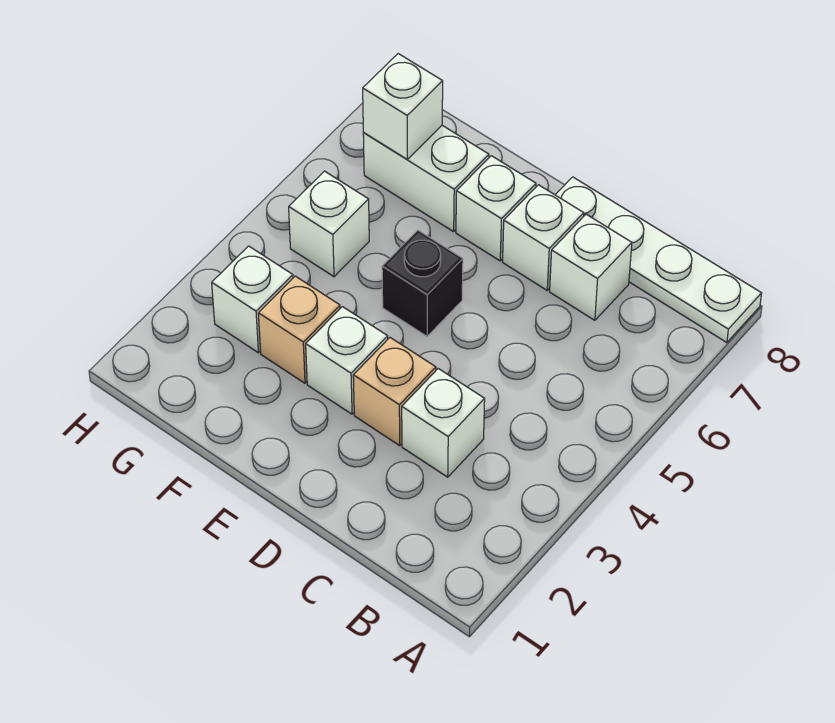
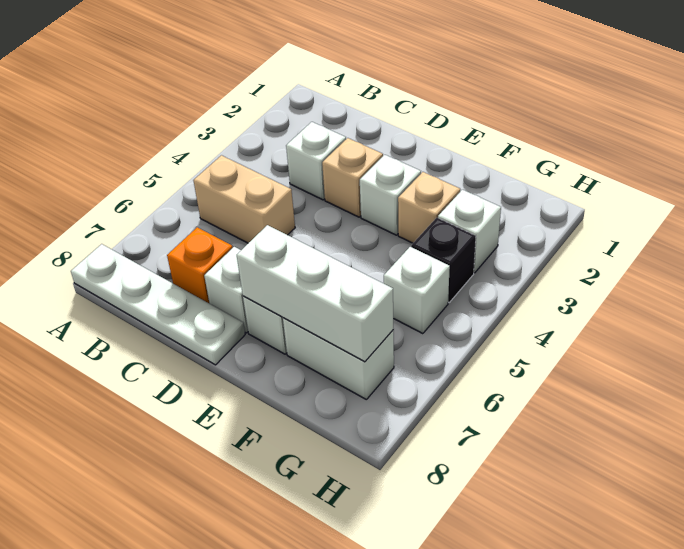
none -> tan brick B5:C5 level 1
white brick C7 level 1 -> orange brick C7 level 1
black brick E5 level 1 -> black brick G4 level 1
white brick G7 level 2 -> white brick E7:G7 level 2

